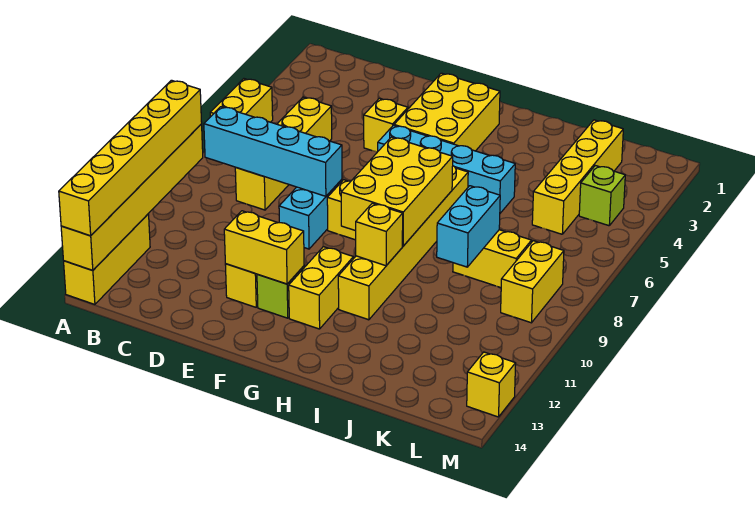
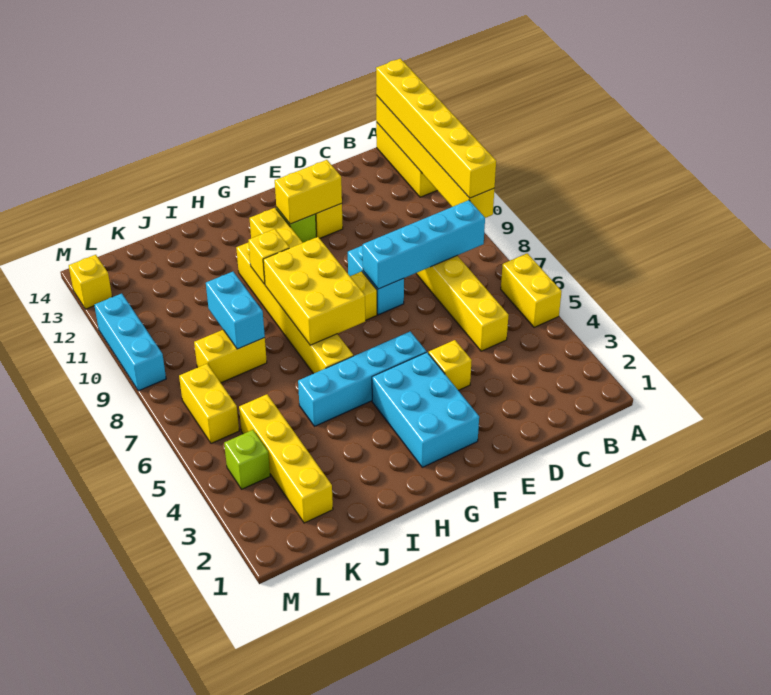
yellow brick F2:G4 level 1 -> cyan brick F2:G4 level 1
yellow brick L8:L9 level 1 -> yellow brick L6:L7 level 1
none -> cyan brick M9:M11 level 1

